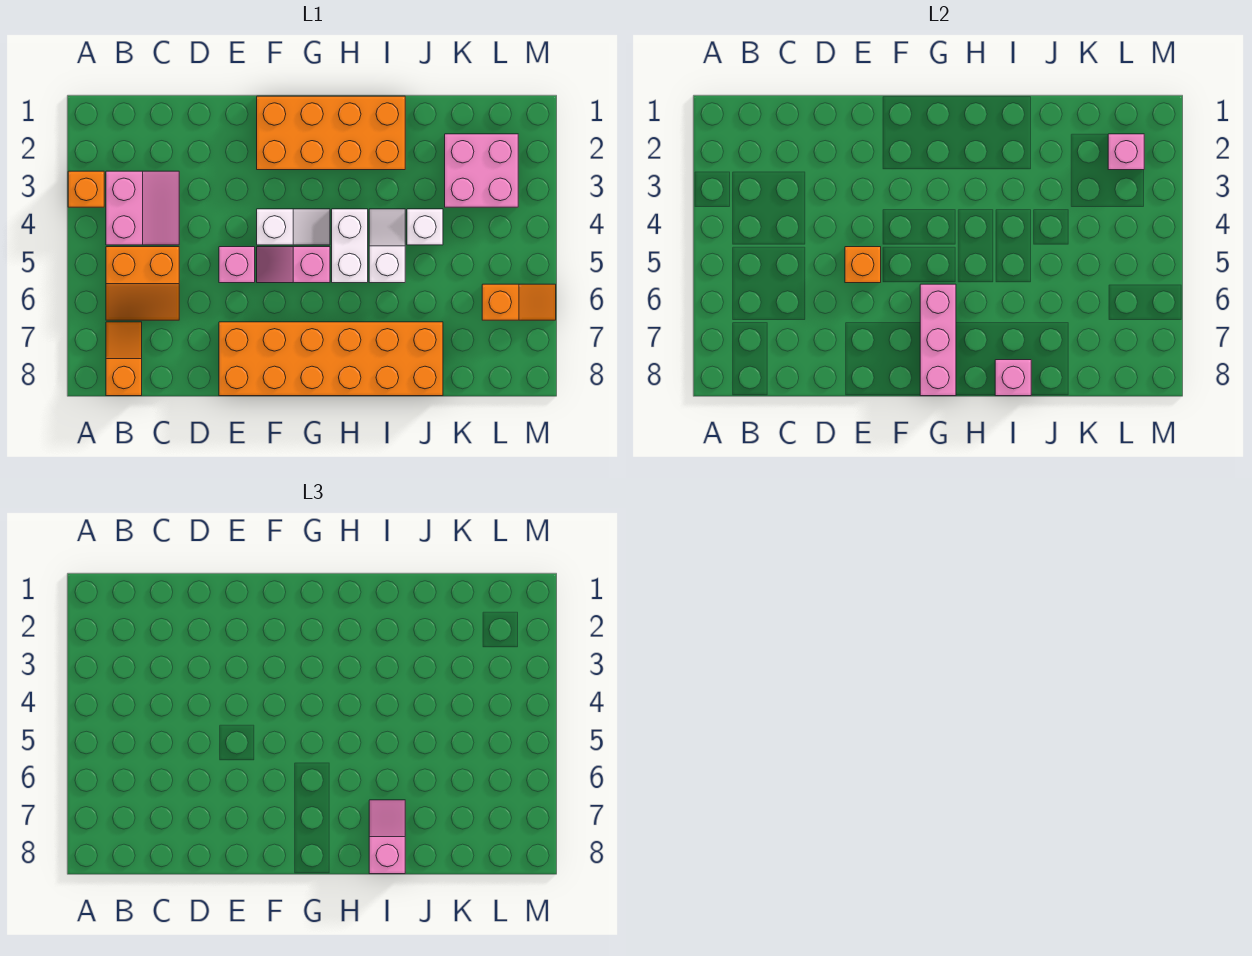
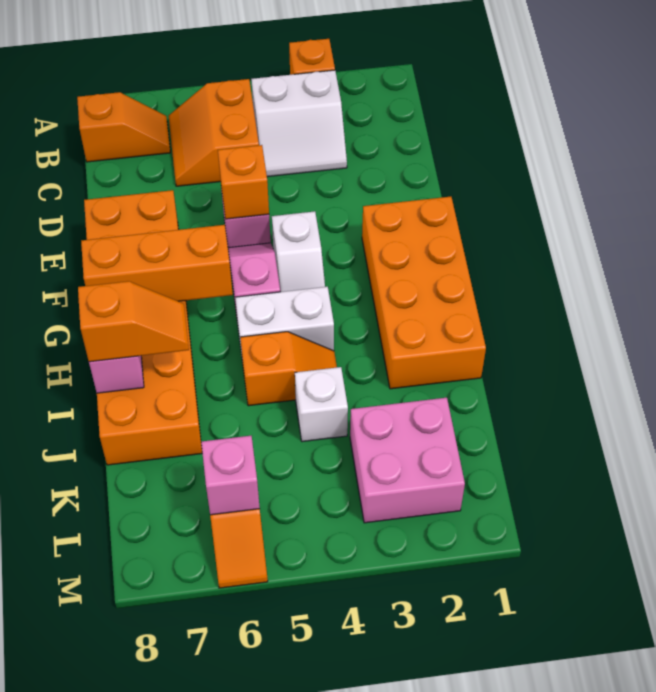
pink slope B3:C4 level 1 top B -> white slope B3:C4 level 1 top B
pink brick G6:G8 level 2 -> orange brick G6:G8 level 2
white slope I4:I5 level 1 top 5 -> orange slope I4:I5 level 1 top 5
pink slope I7:I8 level 3 top 8 -> orange slope I7:I8 level 3 top 8
pink brick L2 level 2 -> pink brick L6 level 2

